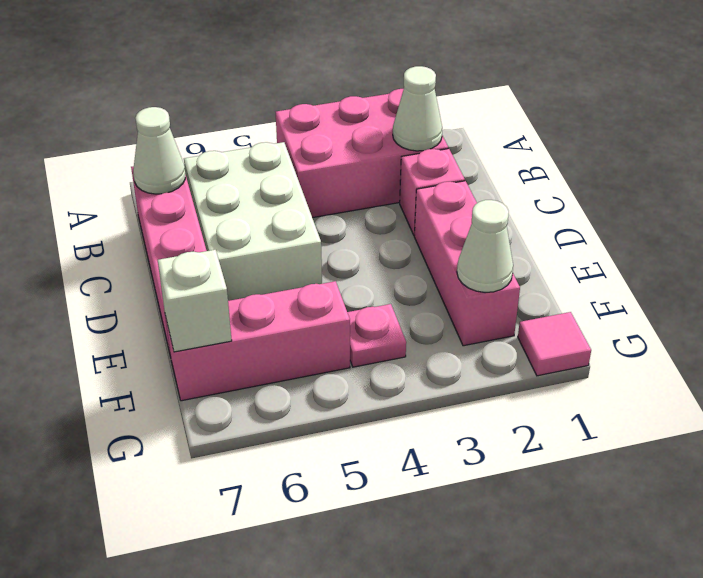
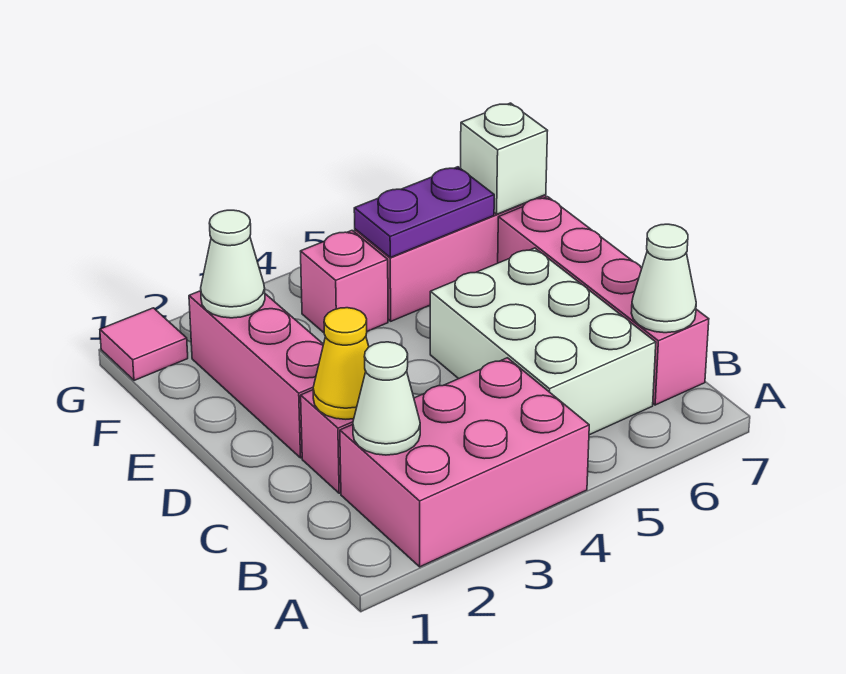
none -> yellow cone C2 level 2
pink plate F4 level 1 -> pink brick F4 level 1
none -> purple plate F5:F6 level 2

